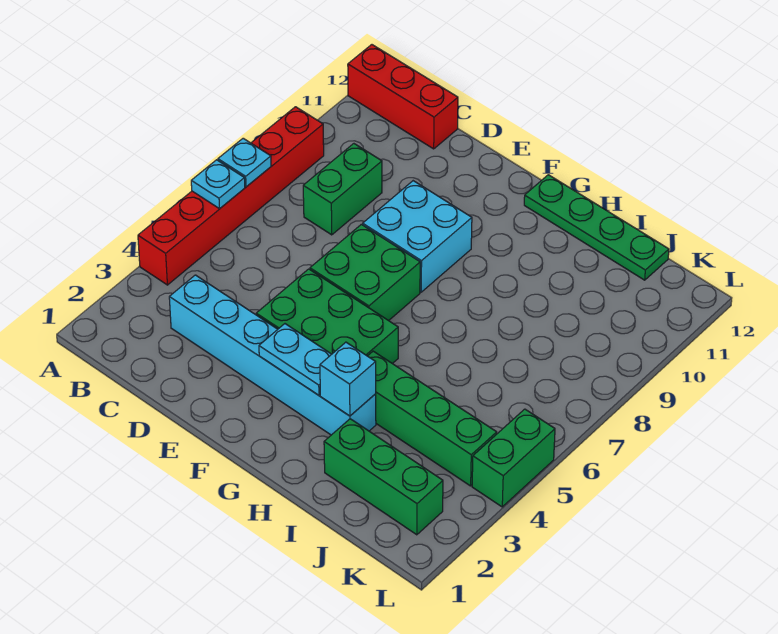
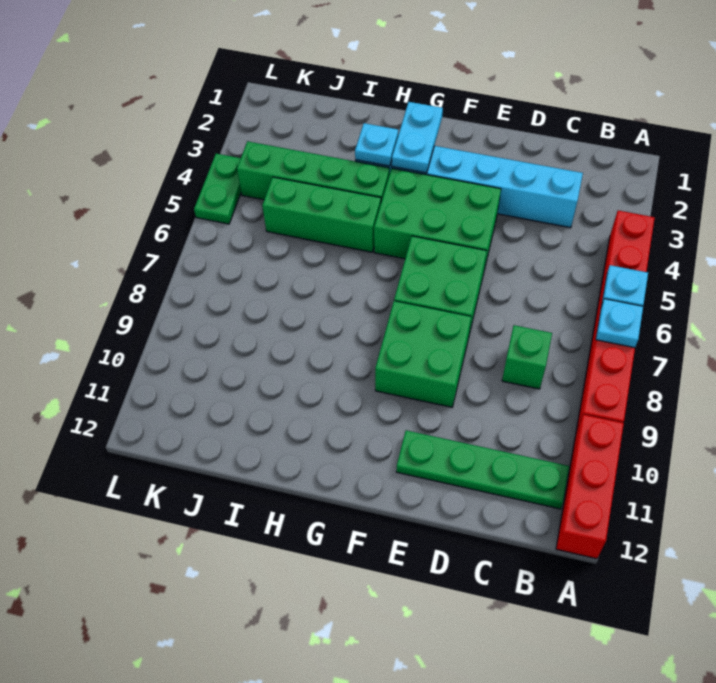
red brick A12:C12 level 1 -> red brick A10:A12 level 1
green brick C8:C9 level 1 -> green brick C8 level 1
cyan brick E8:F9 level 1 -> green brick E8:F9 level 1
cyan plate F3:G3 level 2 -> cyan plate G2:G3 level 2
green plate G12:J12 level 1 -> green plate B11:E11 level 1
cyan brick H3 level 2 -> cyan plate H3 level 2
green brick I2:K2 level 1 -> green brick H5:J5 level 1
green brick L4:L5 level 1 -> green plate L4:L5 level 1

